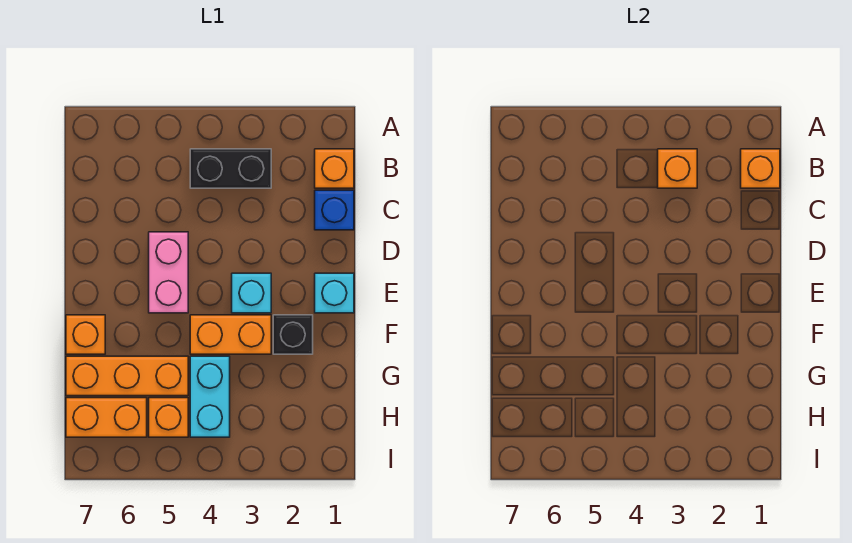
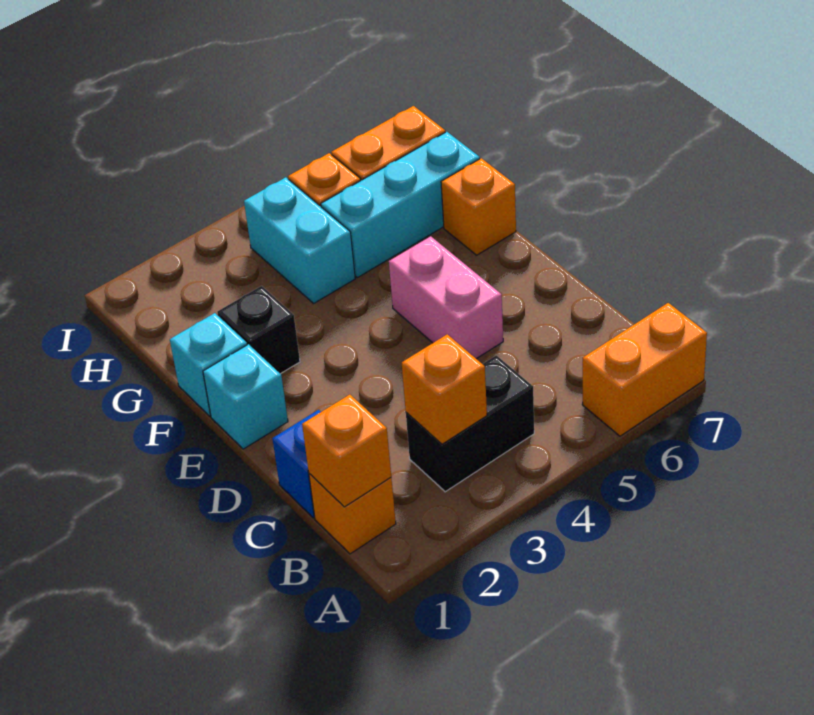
cyan brick E3 level 1 -> cyan brick F1 level 1
orange brick F3:F4 level 1 -> orange brick A6:A7 level 1
orange brick G5:G7 level 1 -> cyan brick G5:G7 level 1

